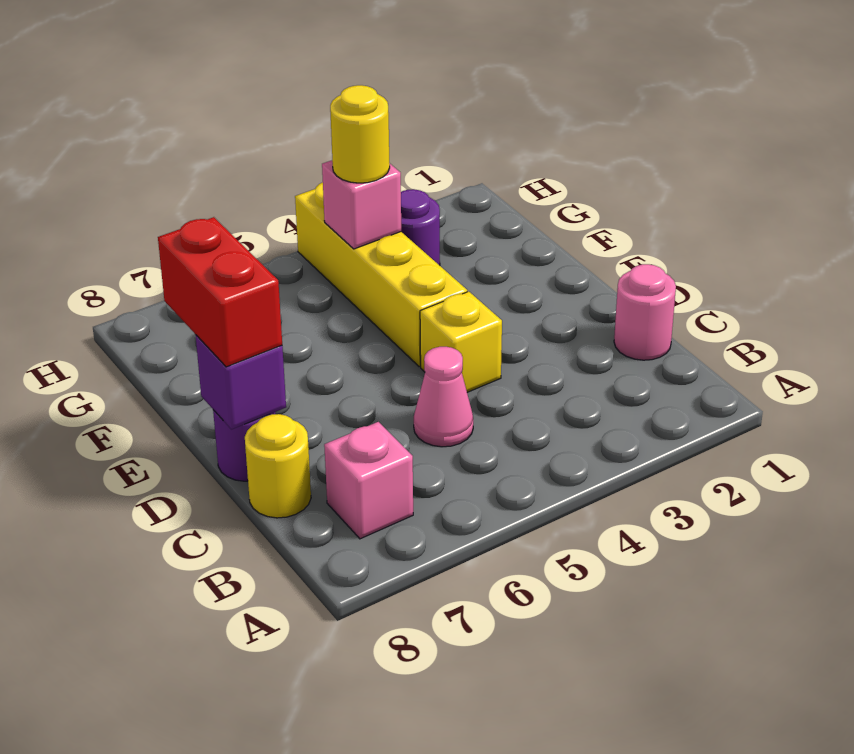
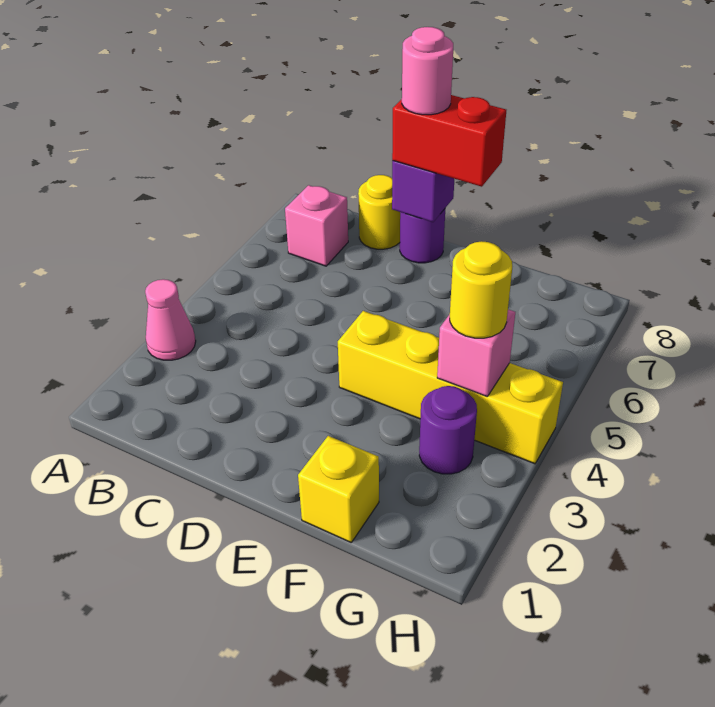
pink round brick C1 level 1 -> pink round brick D8 level 4
pink cone C5 level 1 -> pink cone A3 level 1
yellow brick D4 level 1 -> yellow brick F1 level 1

